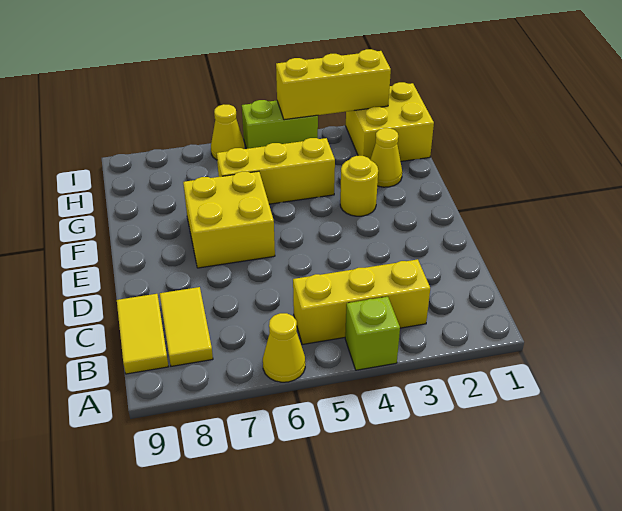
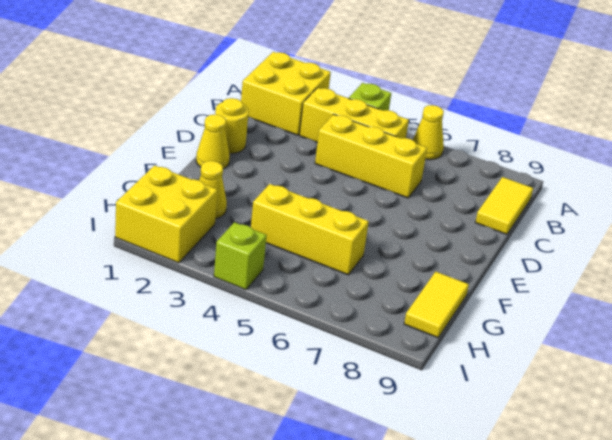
yellow tile B8:C8 level 1 -> yellow tile G9:H9 level 1
yellow brick E6:F7 level 1 -> yellow brick A1:B2 level 1
yellow round brick F3 level 1 -> yellow round brick D1 level 1
yellow brick I2:I4 level 2 -> yellow brick C4:C6 level 1
lime brick I4:I5 level 1 -> lime brick I4 level 1
yellow cone I6 level 1 -> yellow cone E1 level 1

